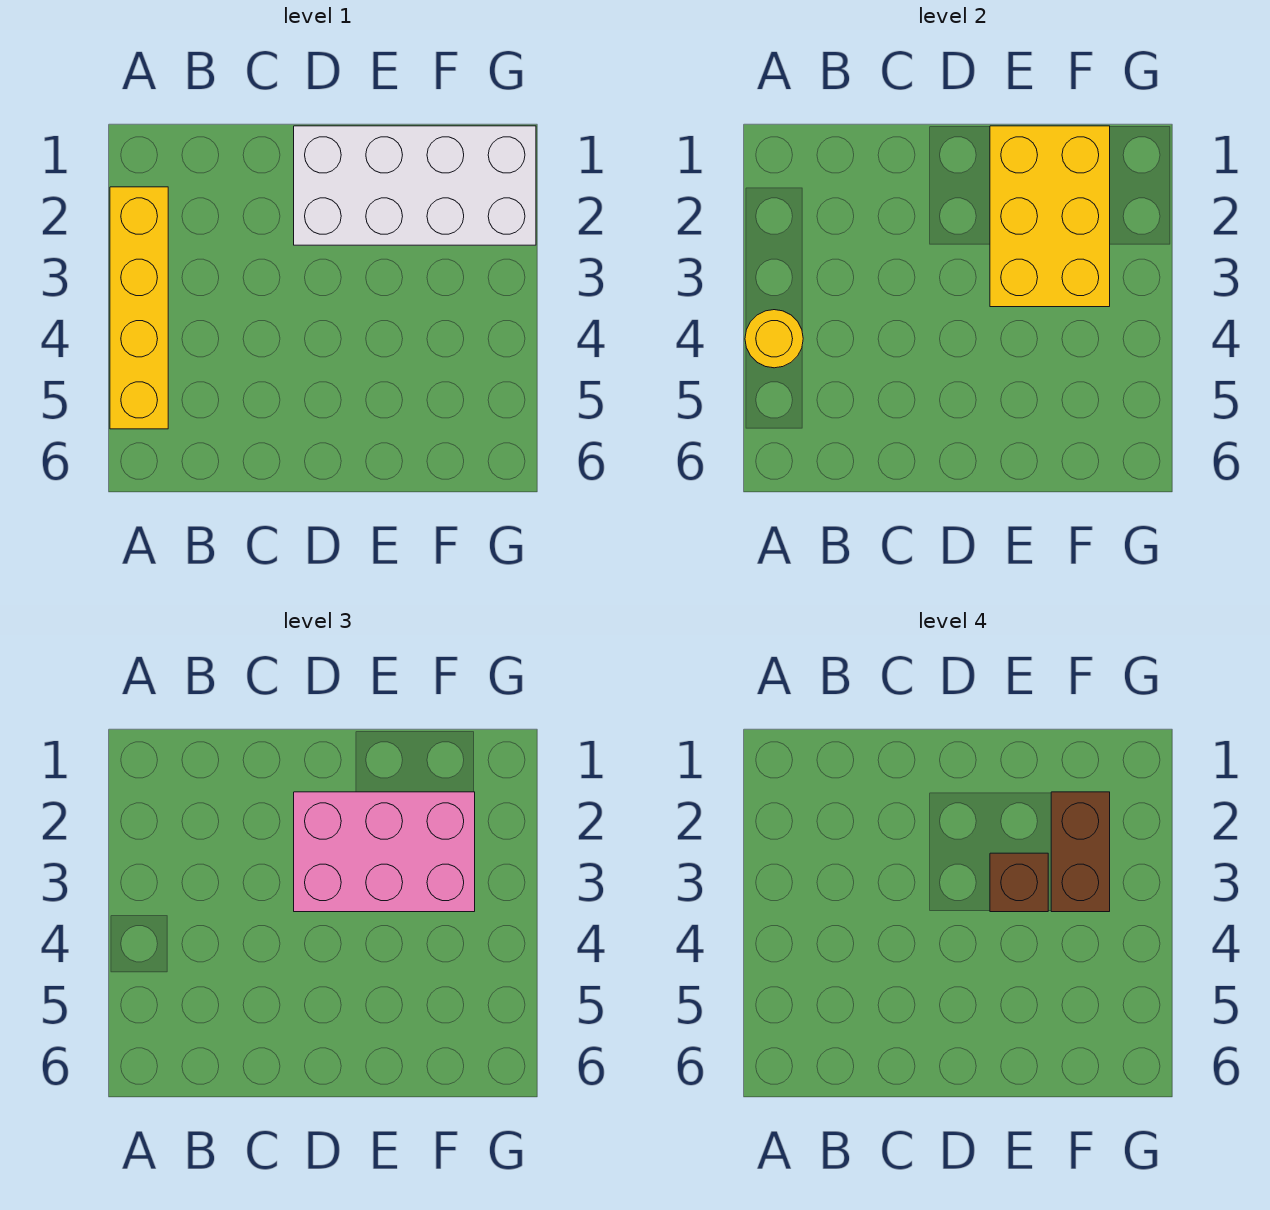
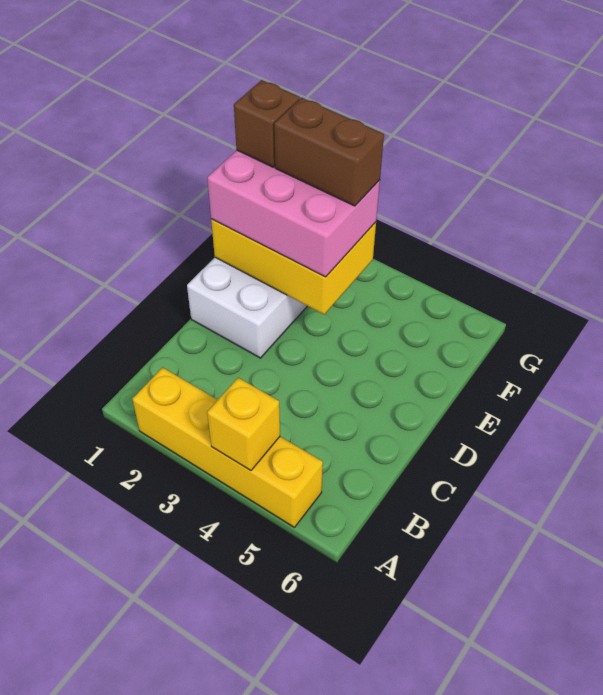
yellow round brick A4 level 2 -> yellow brick A4 level 2
pink brick D2:F3 level 3 -> pink brick E1:F3 level 3
brown brick E3 level 4 -> brown brick F1 level 4

